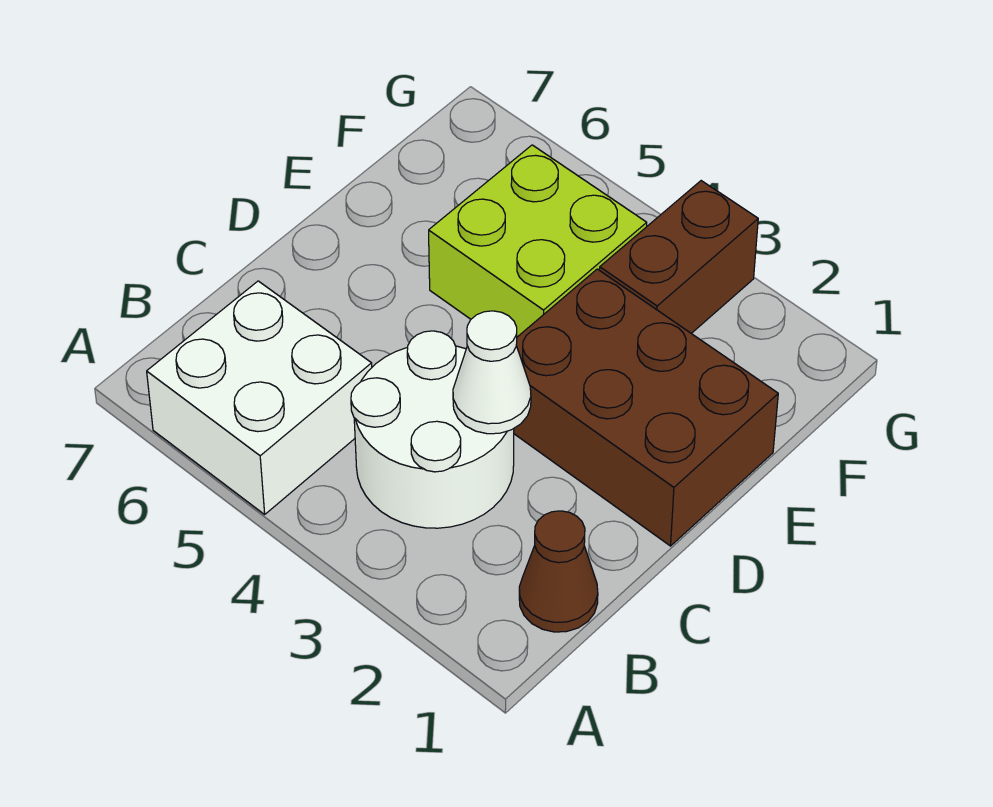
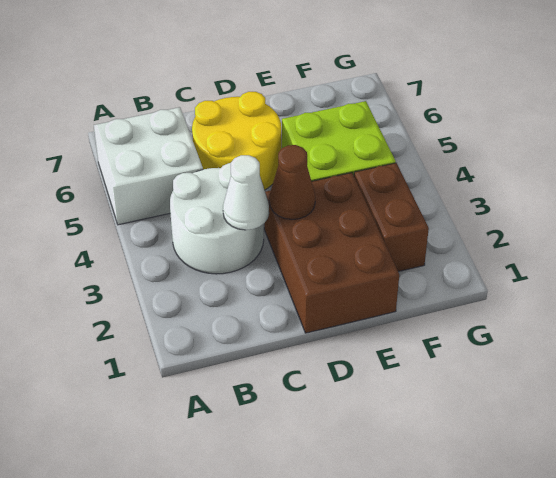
brown cone B1 level 1 -> brown cone D3 level 2
none -> yellow round brick C5:D6 level 1
brown brick F3:G3 level 1 -> brown brick F2:F3 level 1

